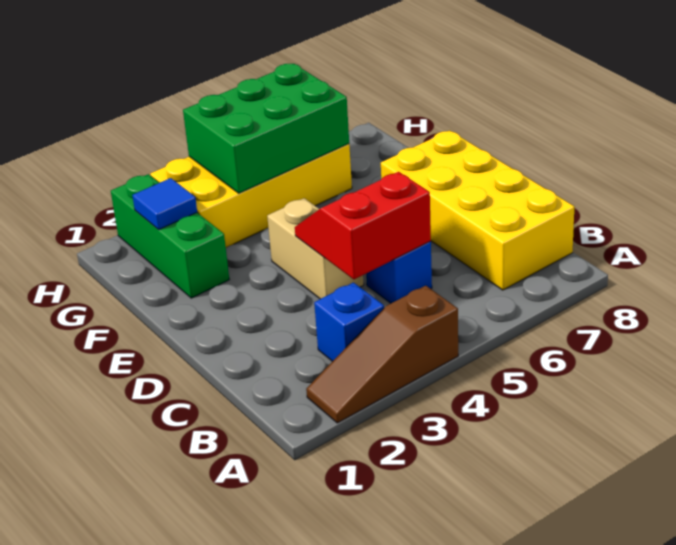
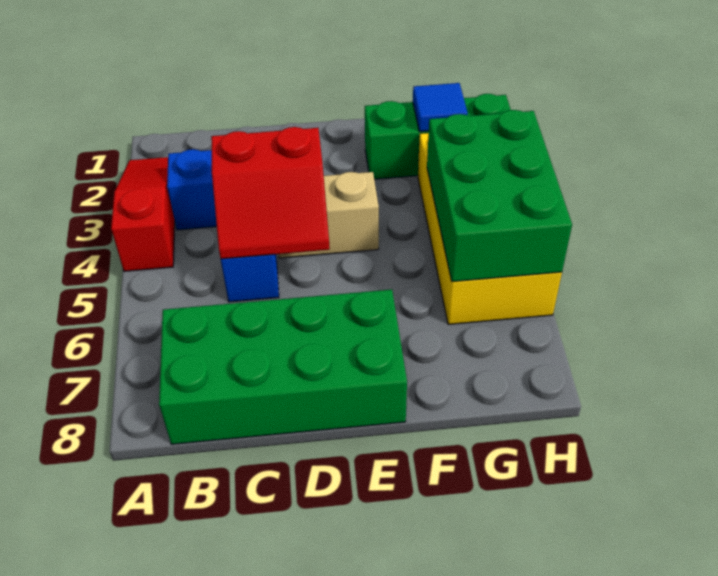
brown slope A2:A4 level 1 top 4 -> red slope A2:A4 level 1 top 4
yellow brick B7:E8 level 1 -> green brick B7:E8 level 1
red slope C4:D5 level 2 top C -> red slope C4:D5 level 2 top 4

